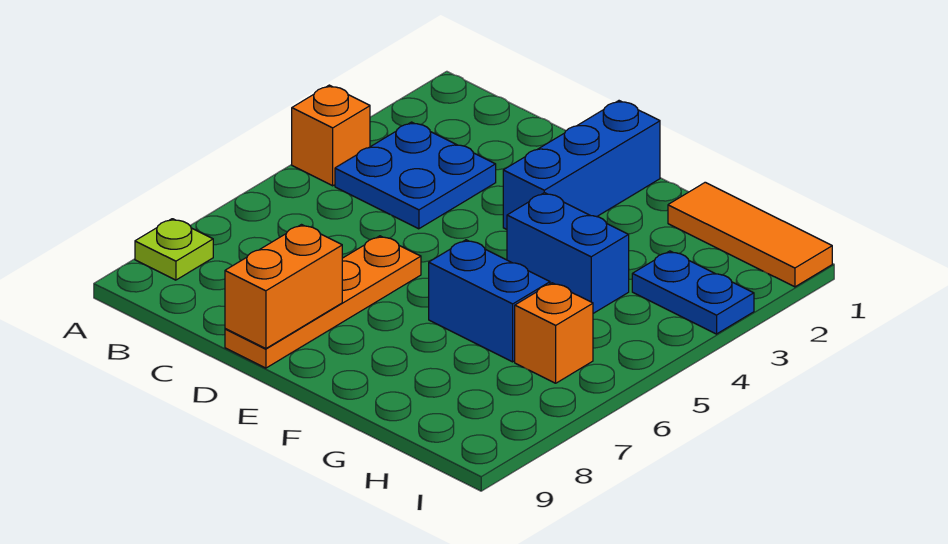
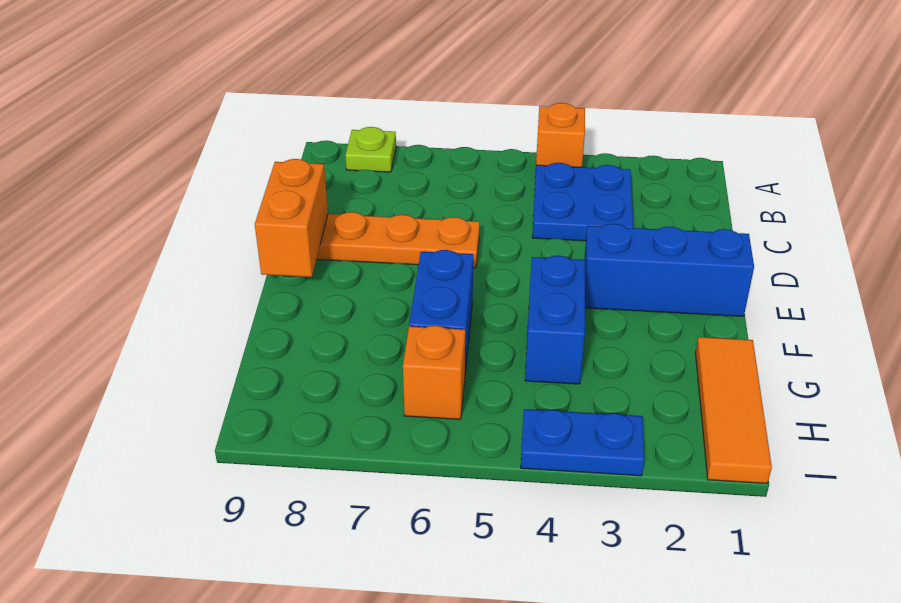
orange brick D8:D9 level 2 -> orange brick D9:E9 level 2
blue plate H3:I3 level 1 -> blue plate I3:I4 level 1

